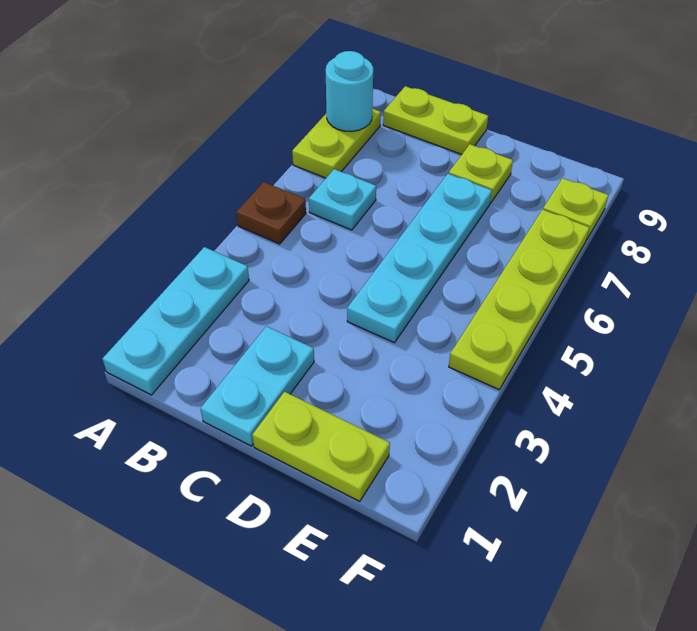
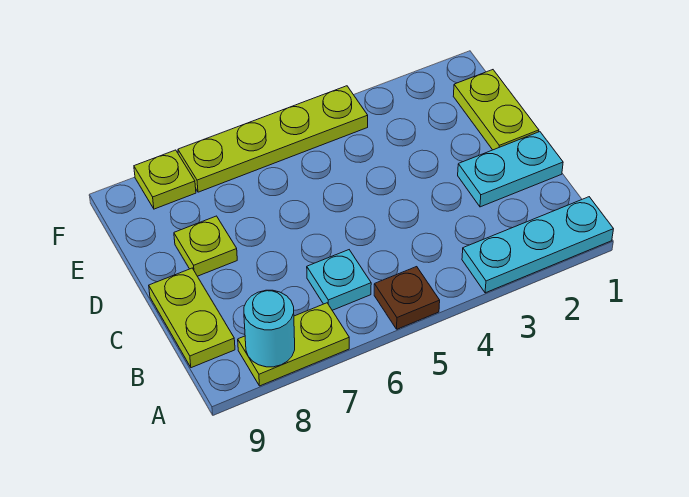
cyan plate D4:D7 level 1 -> none

